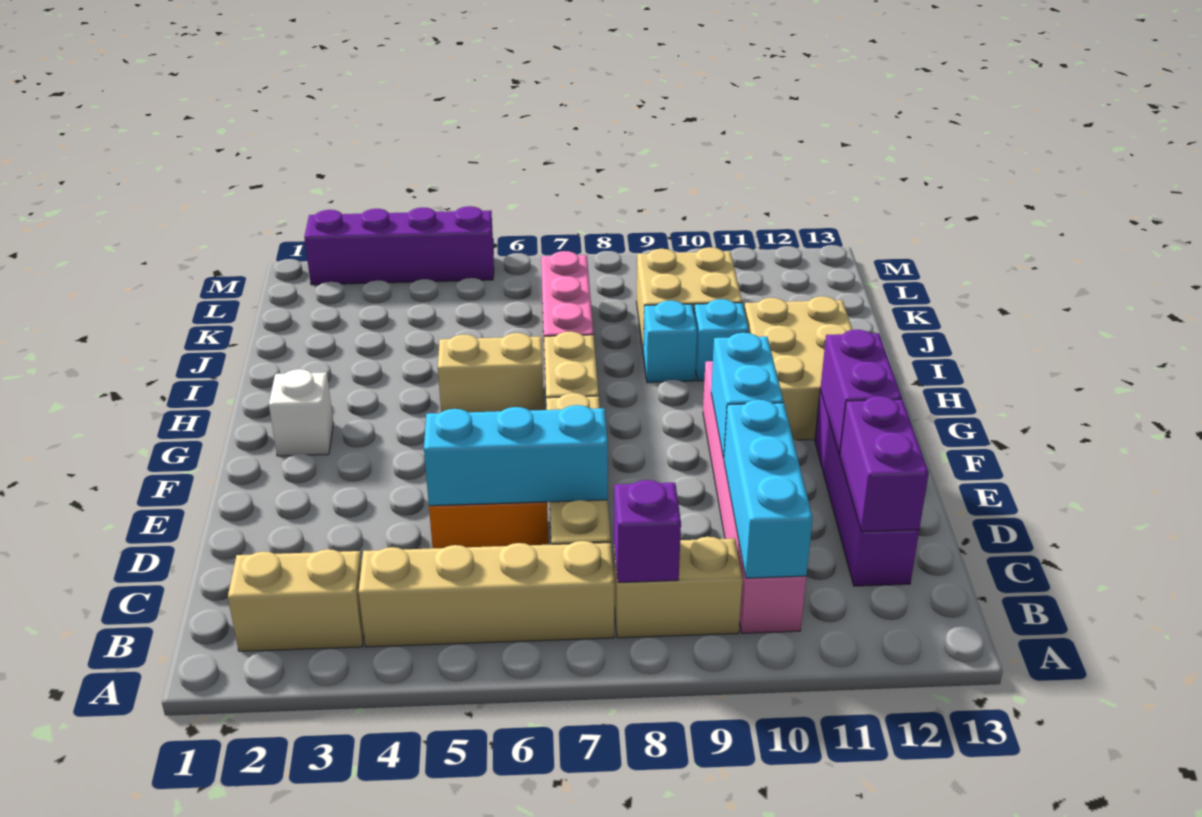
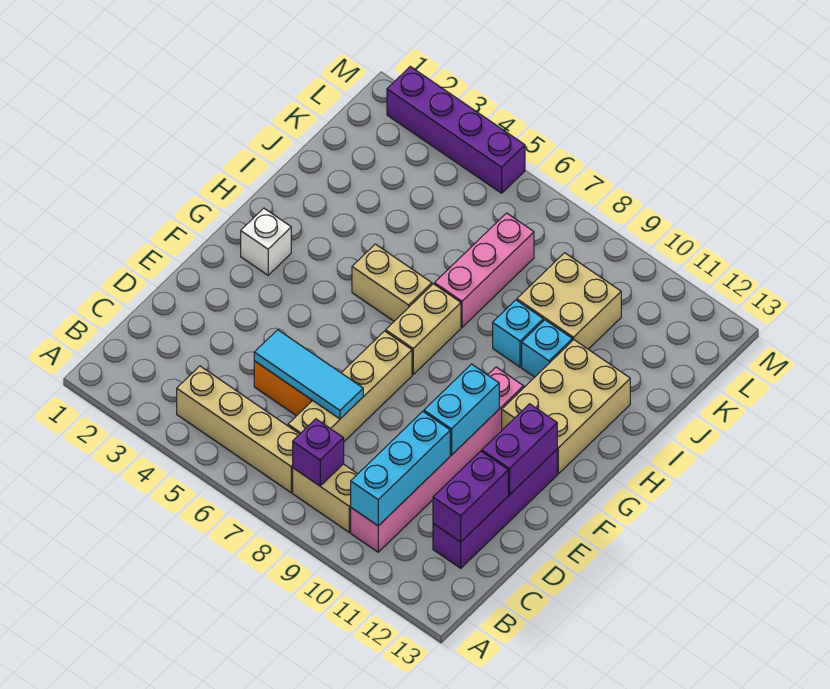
tan brick B2:B3 level 1 -> none
cyan brick D5:D7 level 2 -> cyan tile D5:D7 level 2

